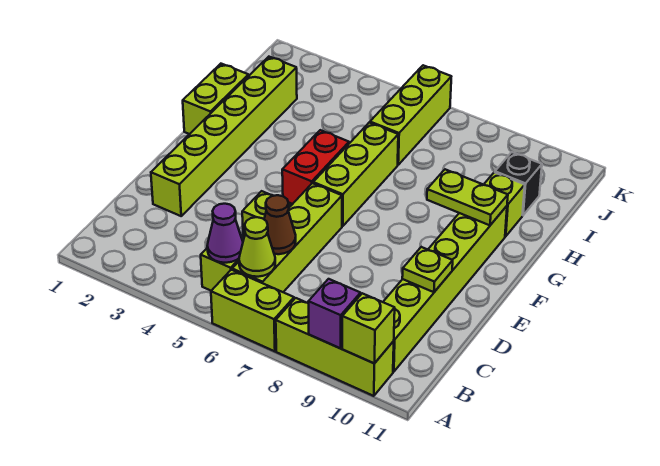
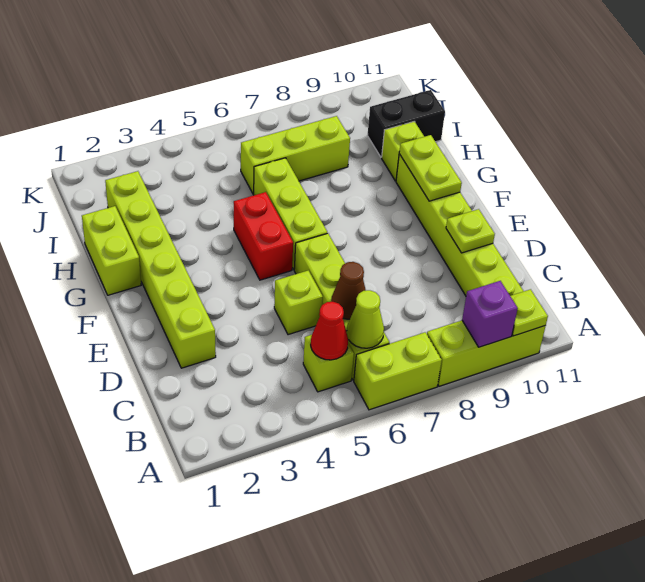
lime brick A10 level 2 -> lime plate A10 level 2
purple cone B5 level 2 -> red cone B5 level 2
lime plate G9:G10 level 2 -> lime plate F10:G10 level 2
lime brick I6:K6 level 1 -> lime brick I6:I8 level 1
black brick I10 level 1 -> black brick I10:I11 level 1

